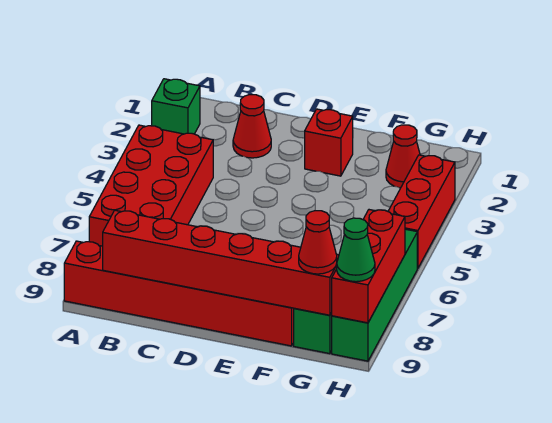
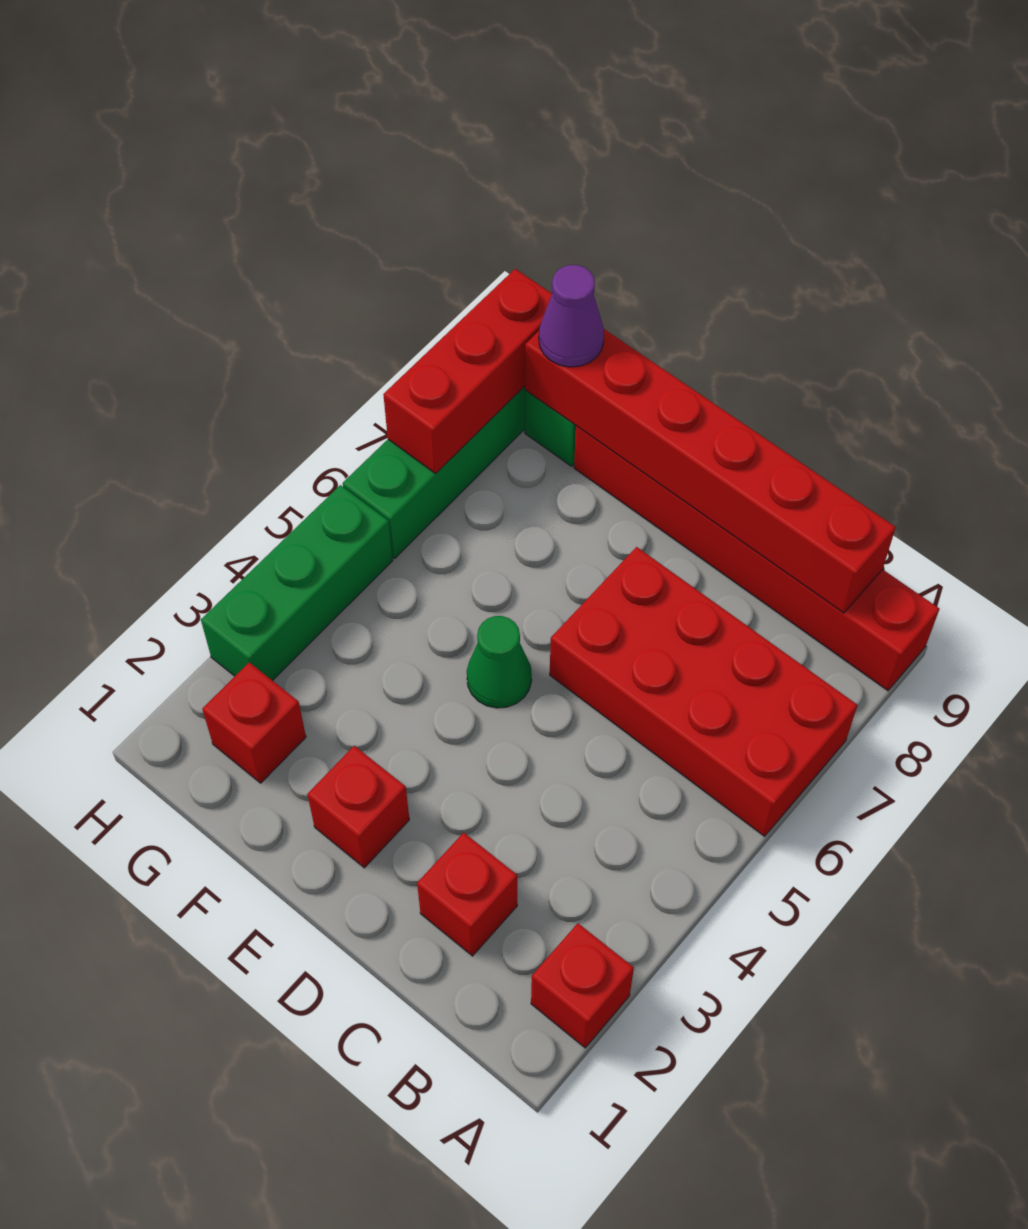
green brick A2 level 1 -> red brick A2 level 1
red brick A4:B7 level 1 -> red brick A6:D7 level 1
red cone C2 level 1 -> red brick C2 level 1
red cone G2 level 1 -> red brick G2 level 1
red cone G9 level 3 -> purple cone G9 level 3
red brick H3:H5 level 1 -> green brick H3:H5 level 1
green cone H9 level 3 -> green cone E5 level 1

